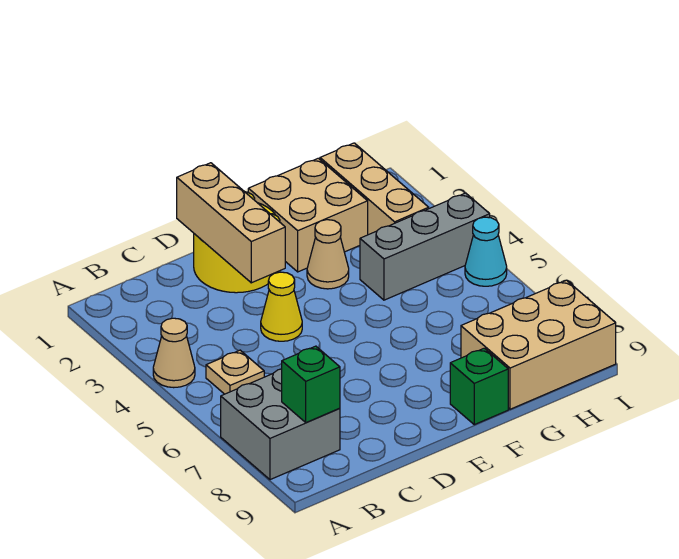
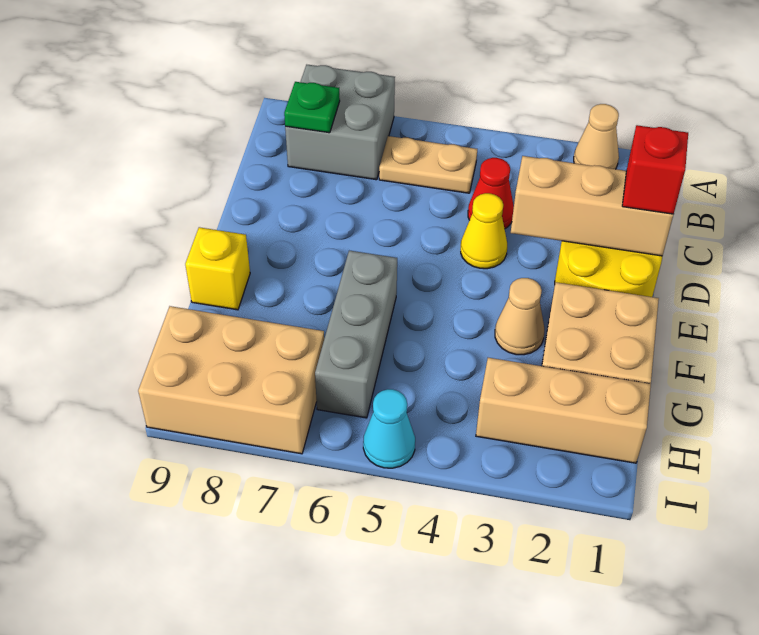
tan cone A4 level 1 -> tan cone A2 level 1
tan plate B5 level 1 -> tan plate B5:B6 level 1
green brick B8 level 2 -> green plate B8 level 2
none -> red cone C4 level 1
none -> red brick D1 level 3
green brick F9 level 1 -> yellow brick F9 level 1
grey brick G4:I4 level 1 -> grey brick F6:H6 level 1
tan brick G8:I9 level 1 -> tan brick H7:I9 level 1

